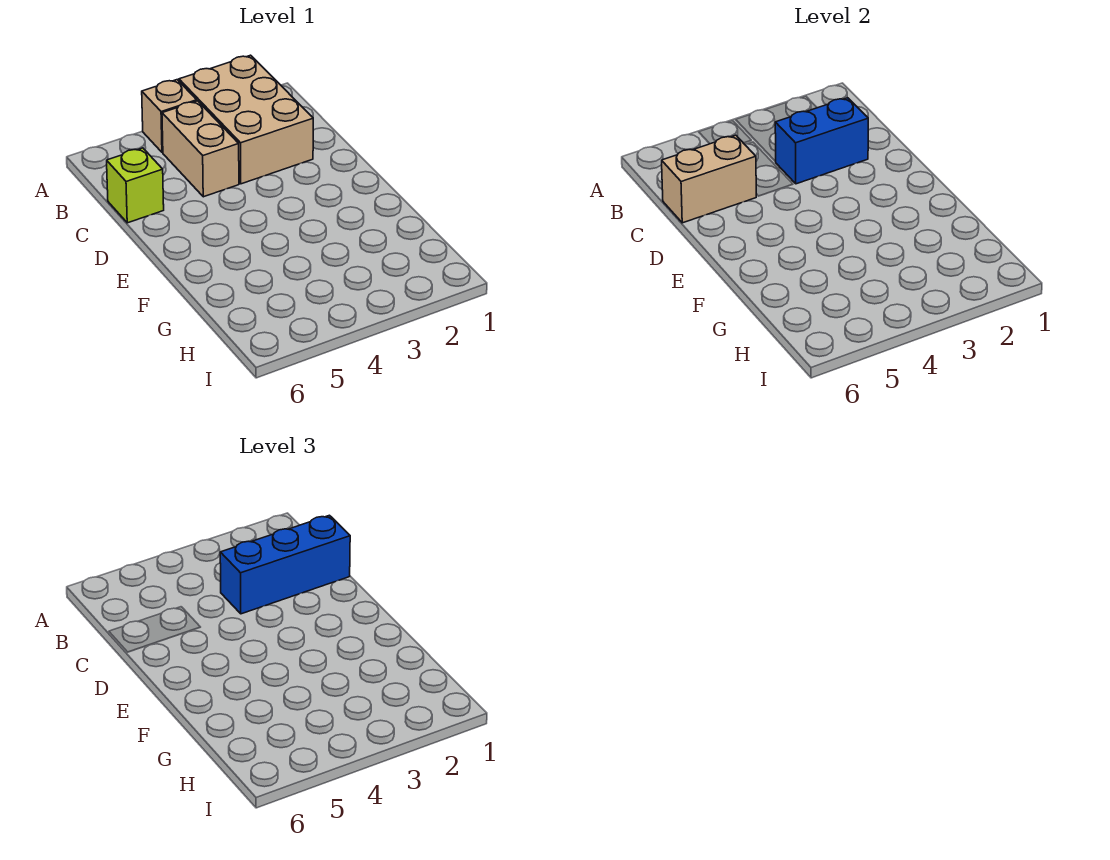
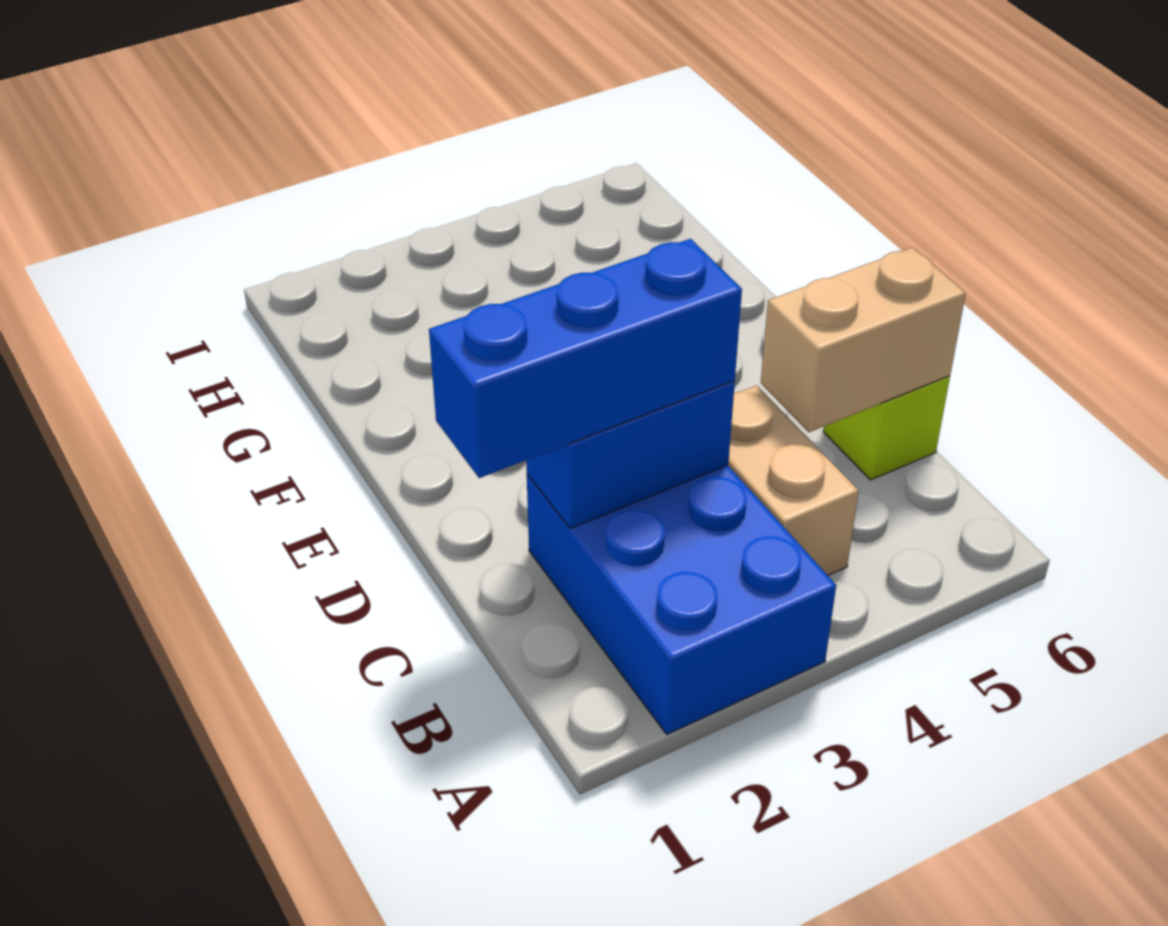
tan brick A2:C3 level 1 -> blue brick A2:C3 level 1
tan brick A4 level 1 -> none

